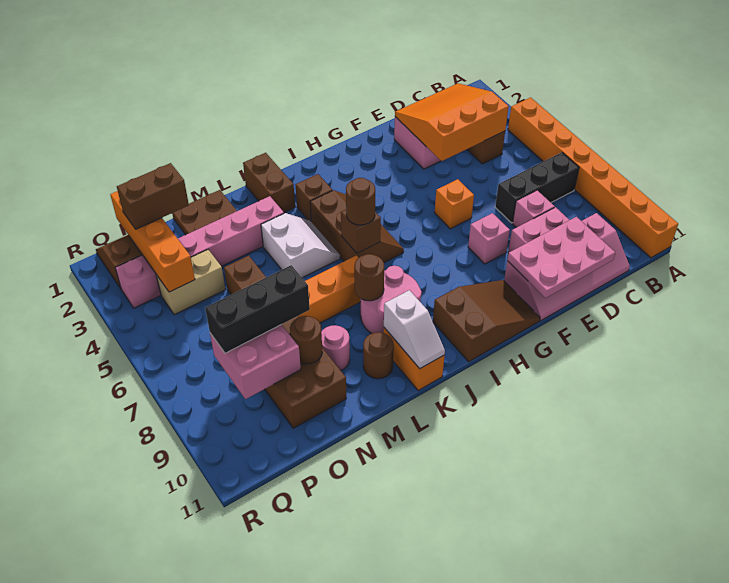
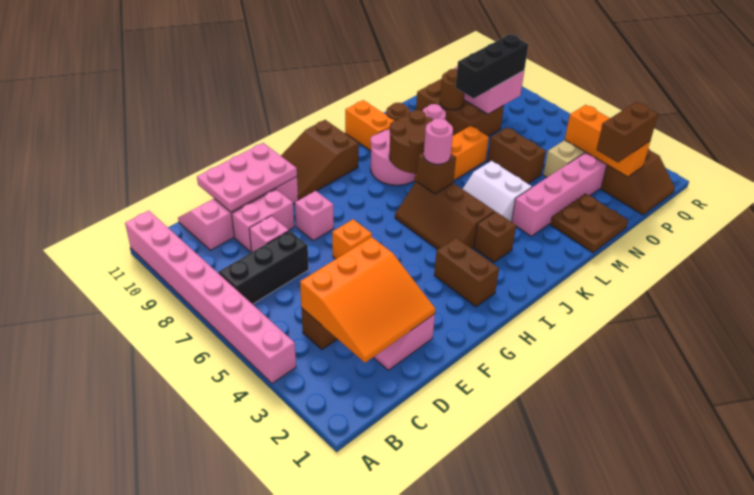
orange brick A4:A11 level 1 -> pink brick A4:A11 level 1
brown round brick J6 level 3 -> pink round brick J6 level 3
brown brick K1:K2 level 1 -> brown brick H2:H3 level 1
brown round brick K8 level 2 -> brown round brick J7:K8 level 2
white slope K10:K11 level 2 top 10 -> none
orange brick P1:P4 level 2 -> orange brick P2:P4 level 2

